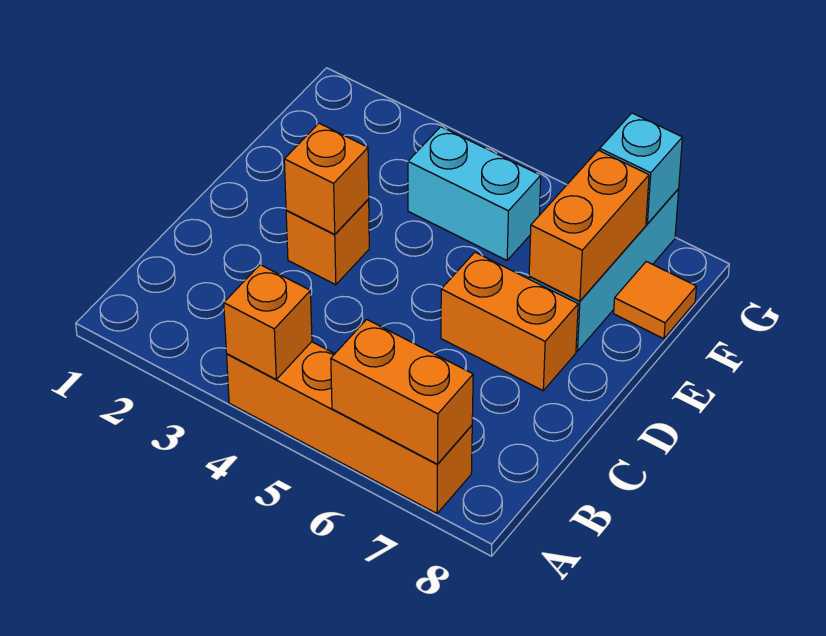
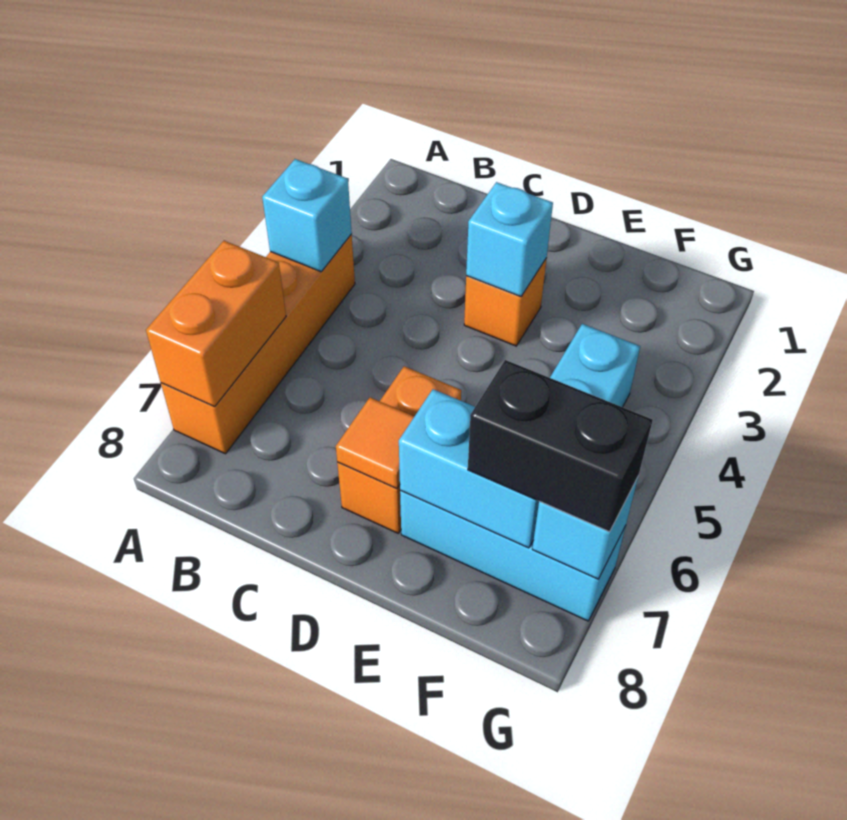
orange brick A4 level 2 -> cyan brick A4 level 2
orange brick D3 level 2 -> cyan brick D3 level 2
orange brick E7:F7 level 2 -> cyan brick E7:F7 level 2
none -> black brick F7:G7 level 3
orange tile F8 level 1 -> orange tile D7 level 2

